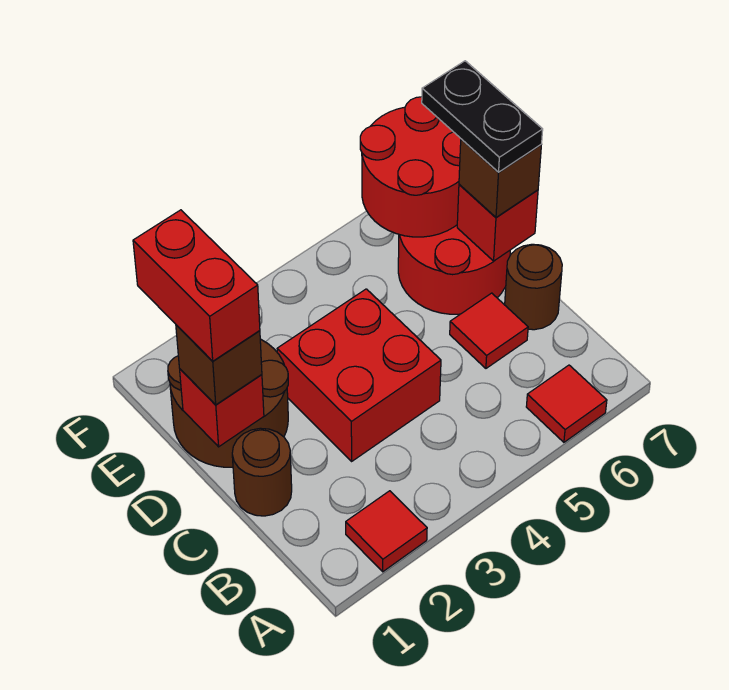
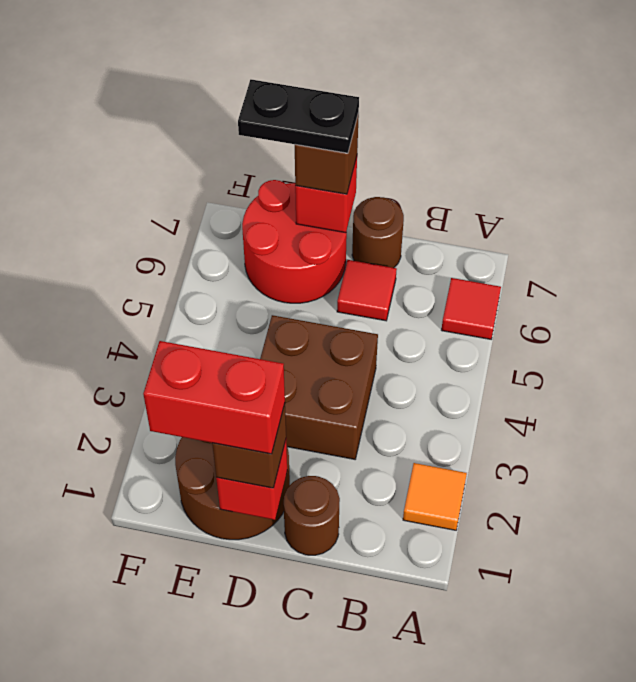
red tile A2 level 1 -> orange tile A2 level 1
red brick C3:D4 level 1 -> brown brick C3:D4 level 1
red round brick E6:F7 level 2 -> none

